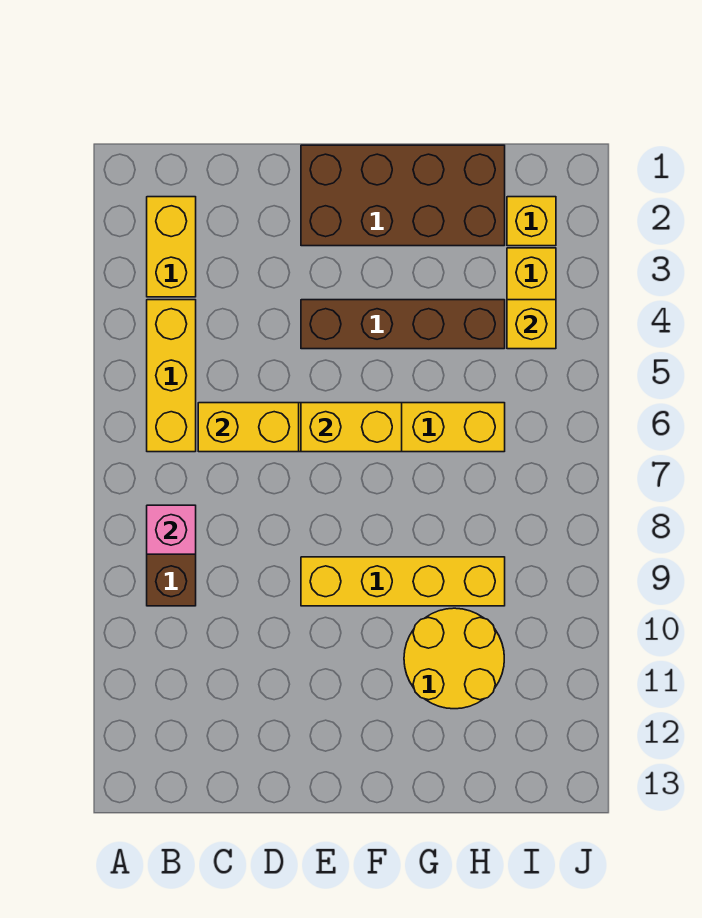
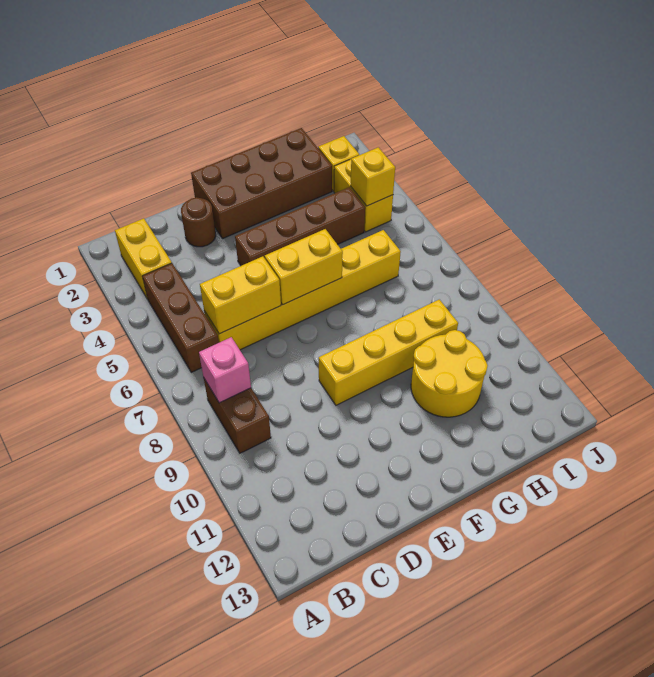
yellow brick B4:B6 level 1 -> brown brick B4:B6 level 1
none -> brown round brick D2 level 1

